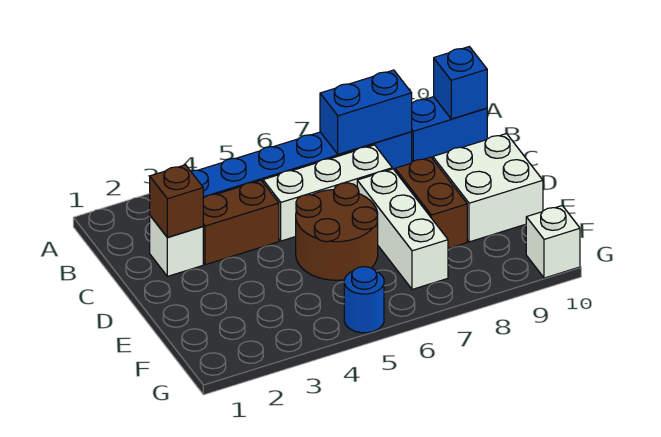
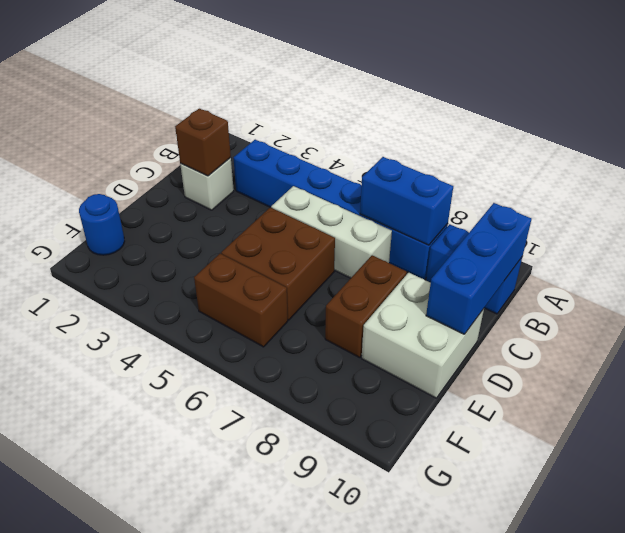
blue brick B10 level 2 -> blue brick B10:D10 level 2
brown brick C3:C4 level 1 -> brown brick F5:F6 level 1
brown round brick D5:E6 level 1 -> brown brick D5:E6 level 1
white brick D7:F7 level 1 -> none
blue round brick G5 level 1 -> blue round brick F1 level 1
white brick G10 level 1 -> none

